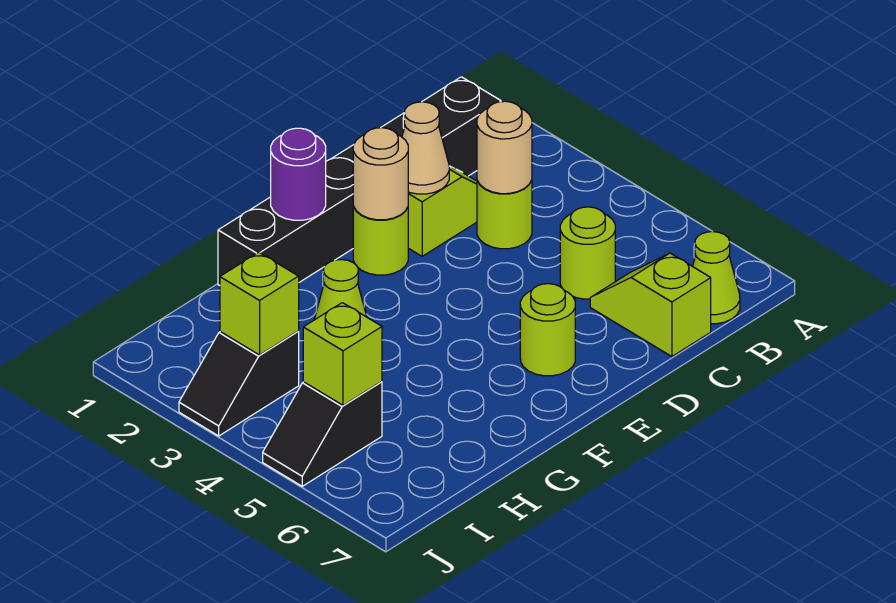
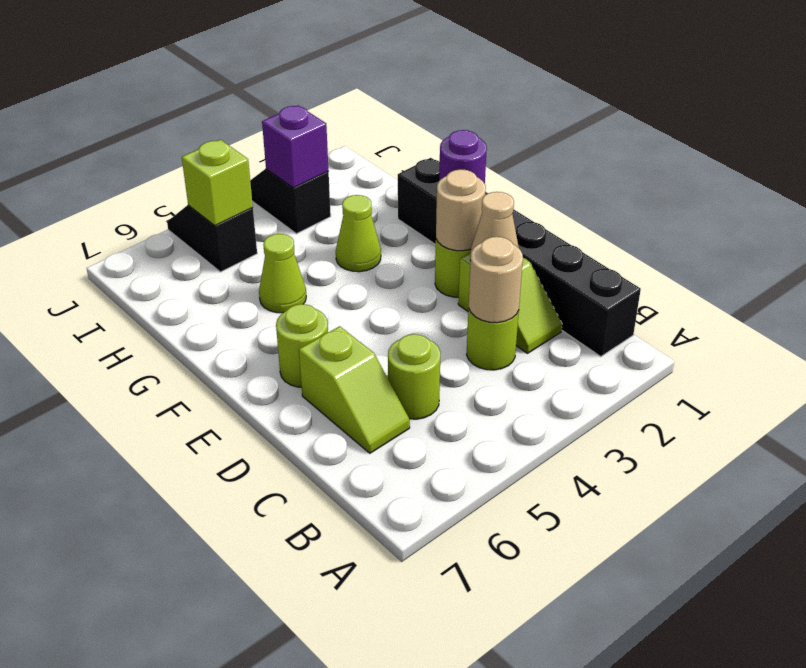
lime cone B7 level 1 -> lime cone G5 level 1
lime slope C6:C7 level 1 top 7 -> lime slope C6:D6 level 1 top D
lime brick I3 level 2 -> purple brick I3 level 2

